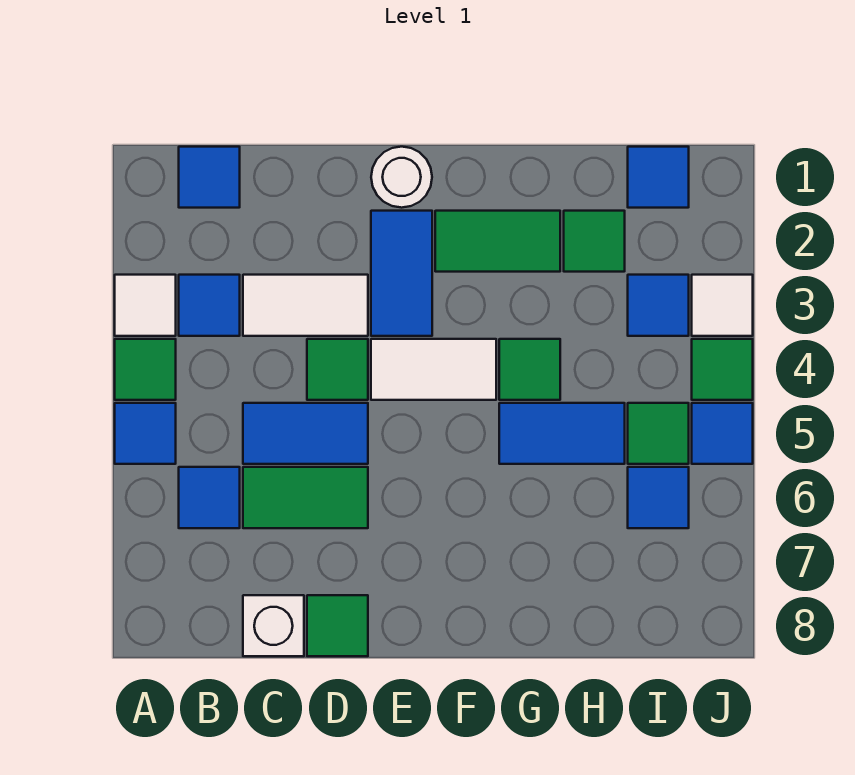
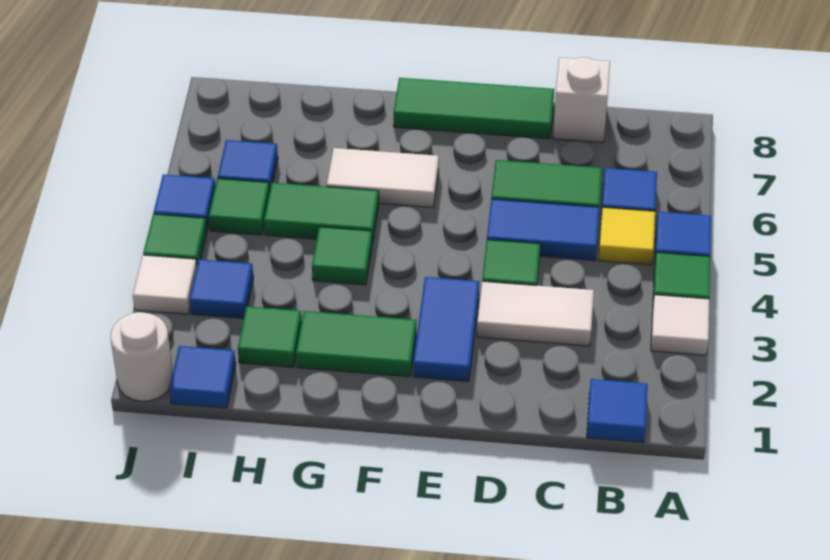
blue tile B3 level 1 -> none
none -> yellow tile B5 level 1
green tile D8 level 1 -> green tile D8:F8 level 1
white round brick E1 level 1 -> white round brick J1 level 1
white tile E4:F4 level 1 -> white tile F6:G6 level 1
blue tile G5:H5 level 1 -> green tile G5:H5 level 1

